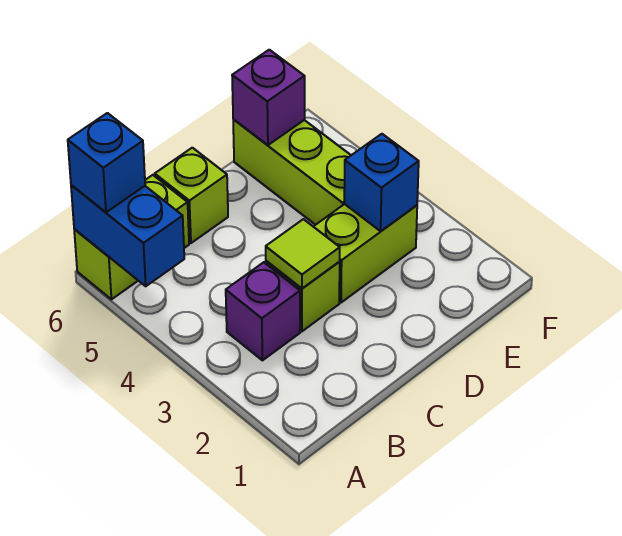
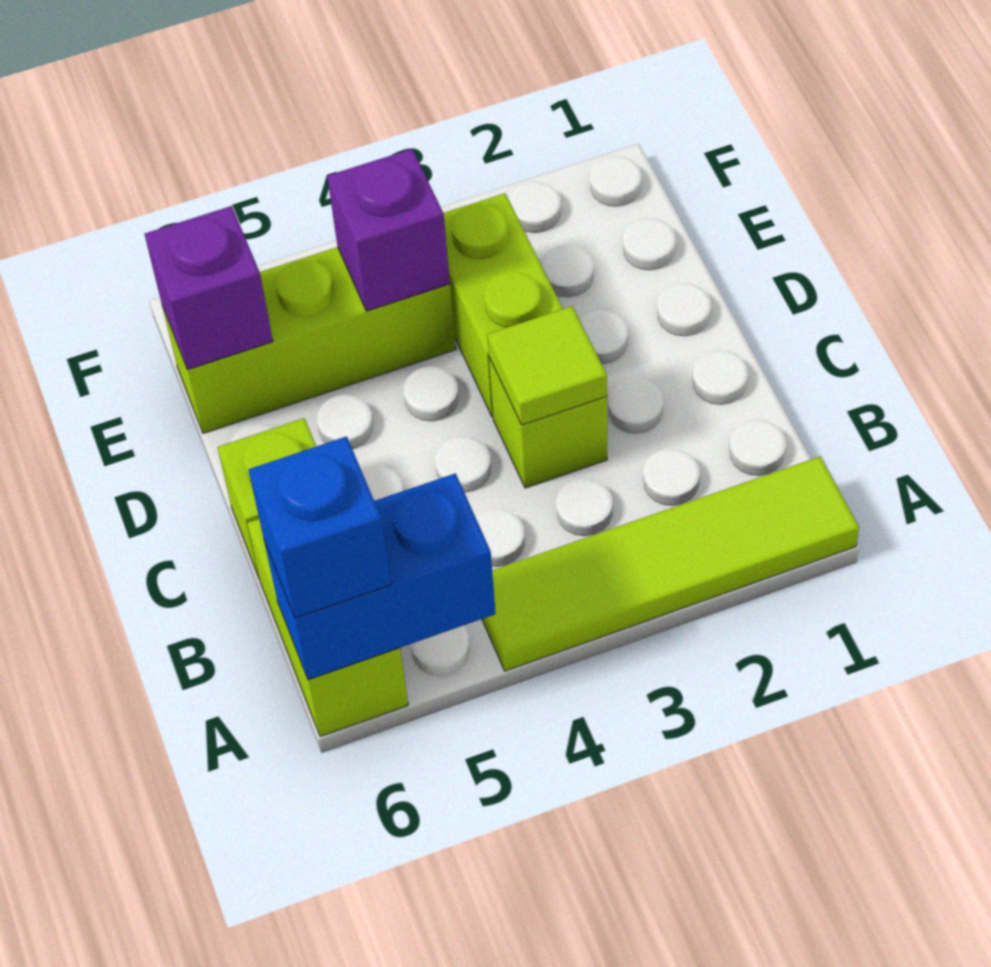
none -> lime tile A1:A4 level 1
purple brick B3 level 1 -> purple brick E4 level 2
blue brick E3 level 2 -> none

